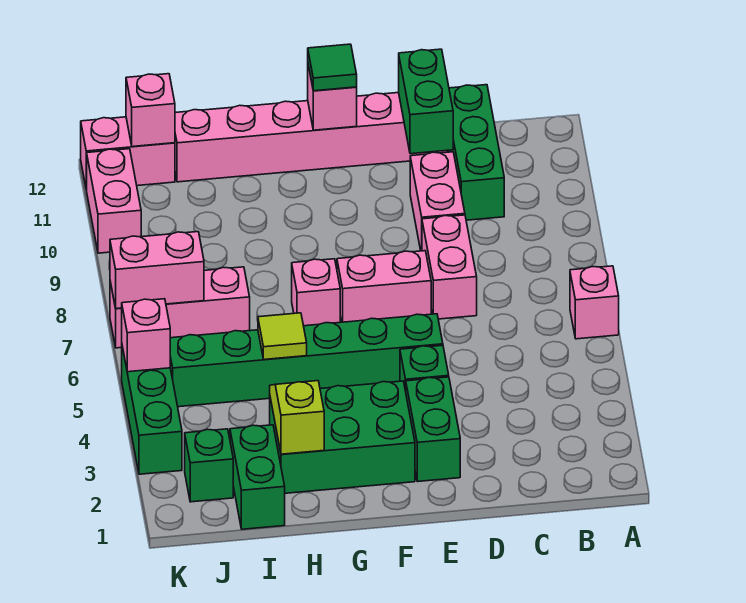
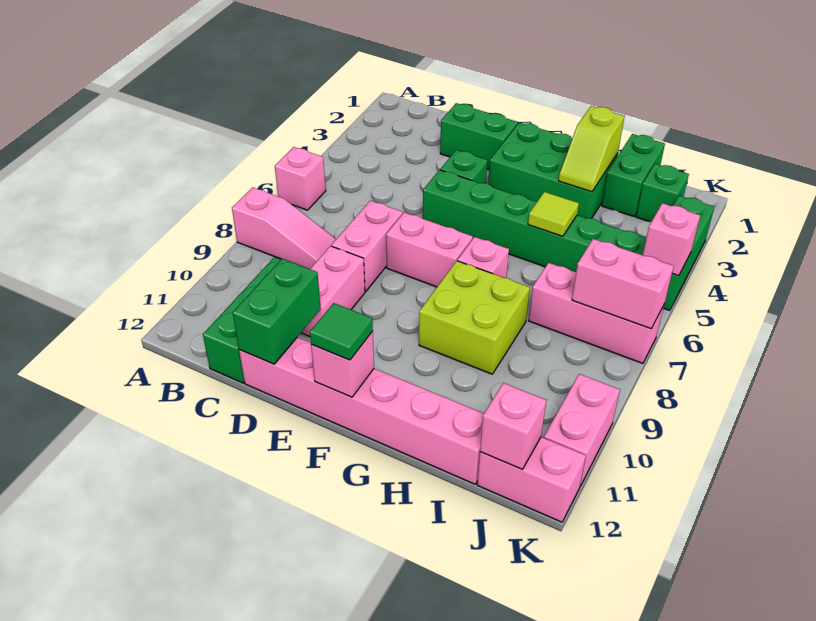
none -> pink slope A8:C8 level 1 top A
green brick E2:E3 level 1 -> green brick D2:E2 level 1
none -> lime brick G8:H9 level 1

